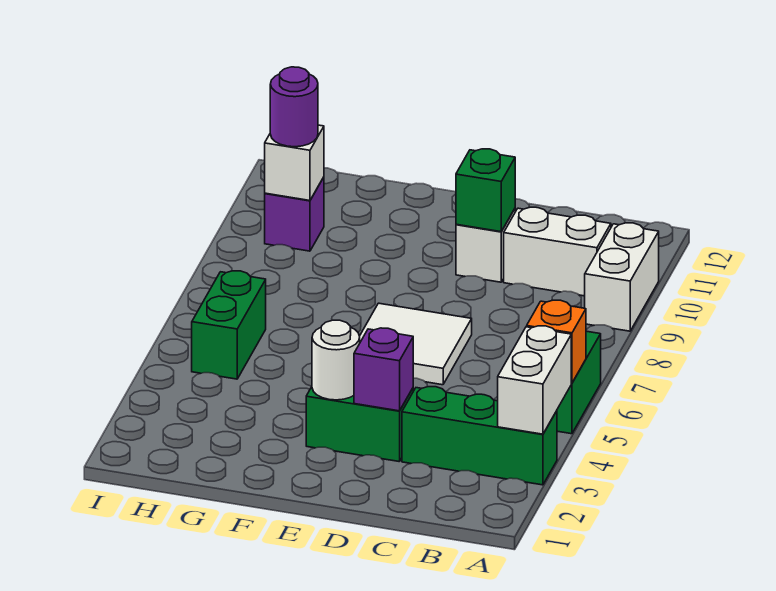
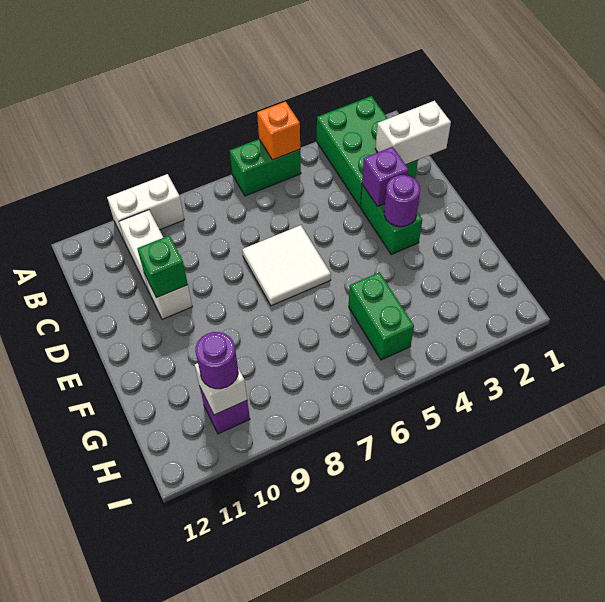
green brick A3:C3 level 1 -> green brick A2:C3 level 1
white brick A3:A4 level 2 -> white brick C1:C2 level 2
white round brick E3 level 2 -> purple round brick E3 level 2
green brick H5:H6 level 1 -> green brick G5:H5 level 1

